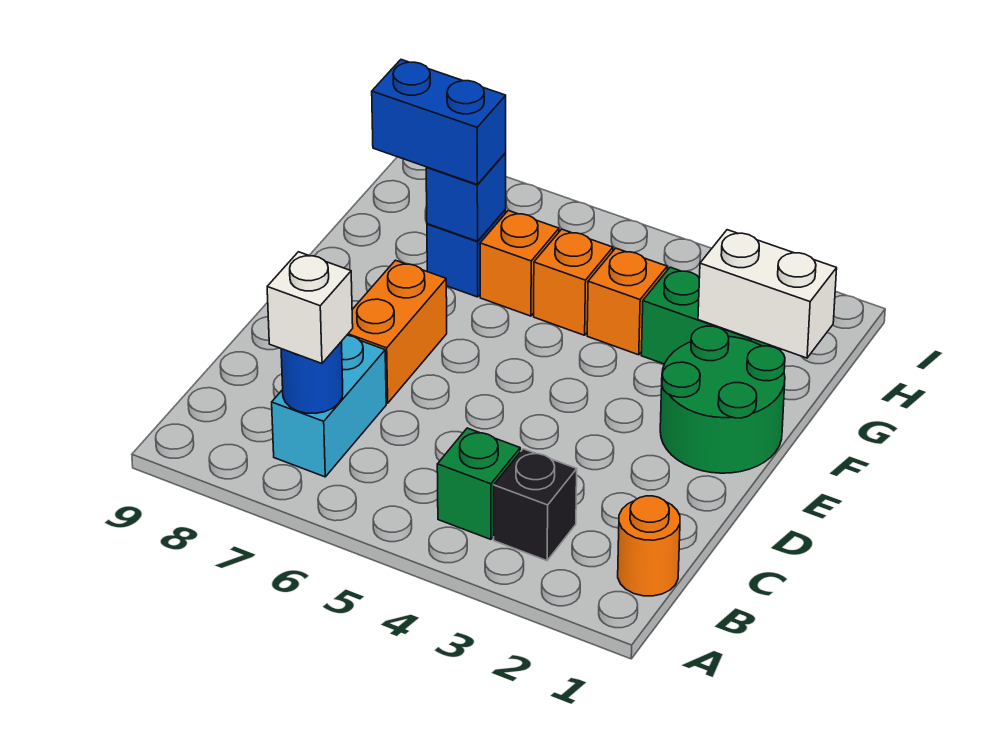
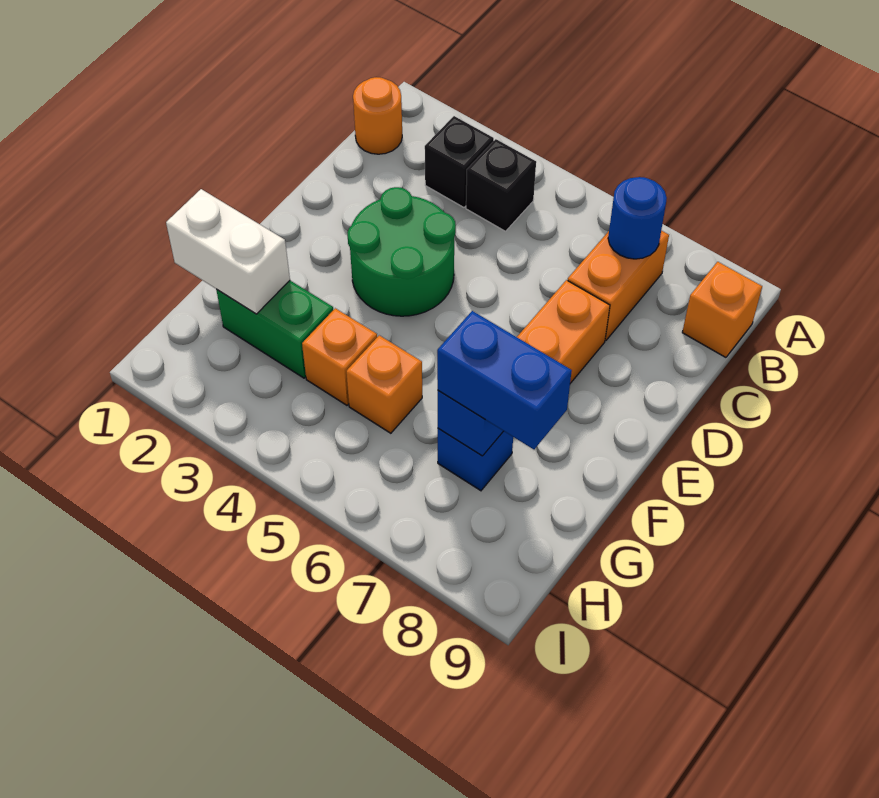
green brick B4 level 1 -> black brick B4 level 1
cyan brick B7:C7 level 1 -> orange brick B7:C7 level 1
white brick B7 level 3 -> none
green round brick E1:F2 level 1 -> green round brick D3:E4 level 1
orange brick G6 level 1 -> orange brick B9 level 1

